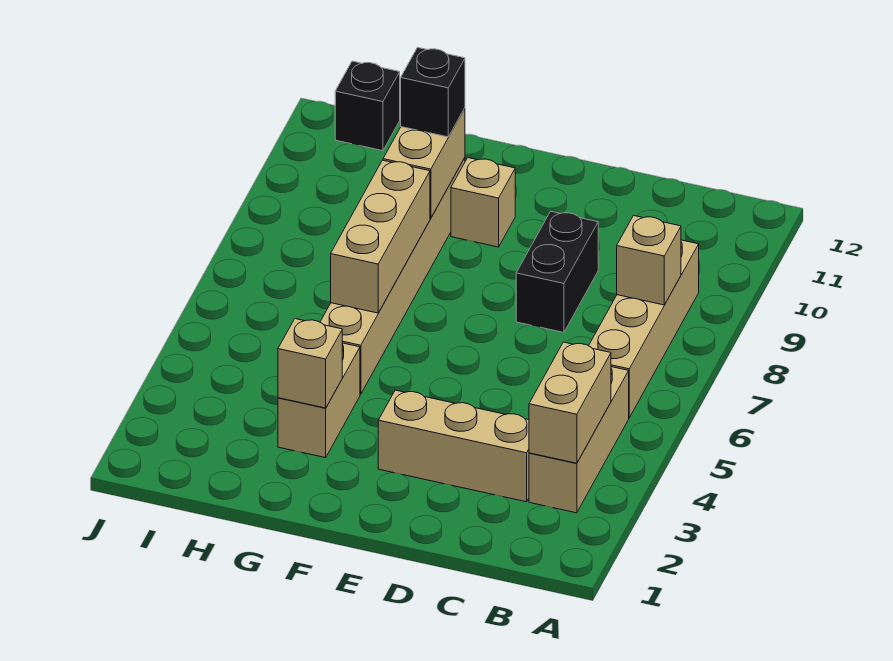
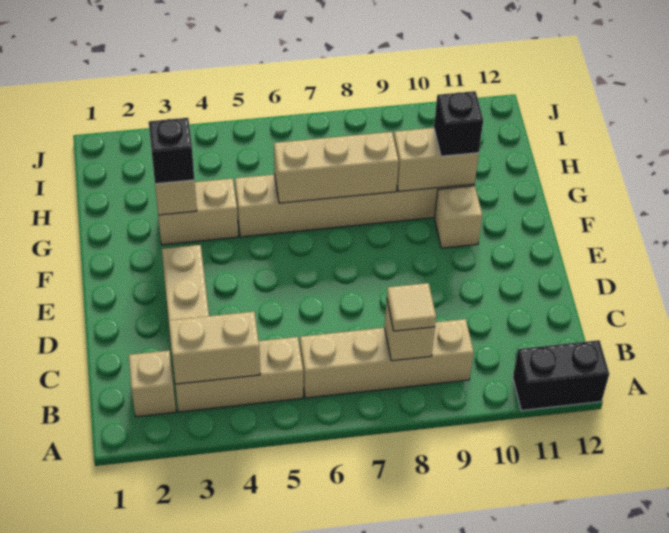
none -> tan brick B2 level 1
none -> tan tile B8 level 3
black brick D8:D9 level 1 -> black brick A11:A12 level 1
black brick I12 level 1 -> black brick G3 level 3

